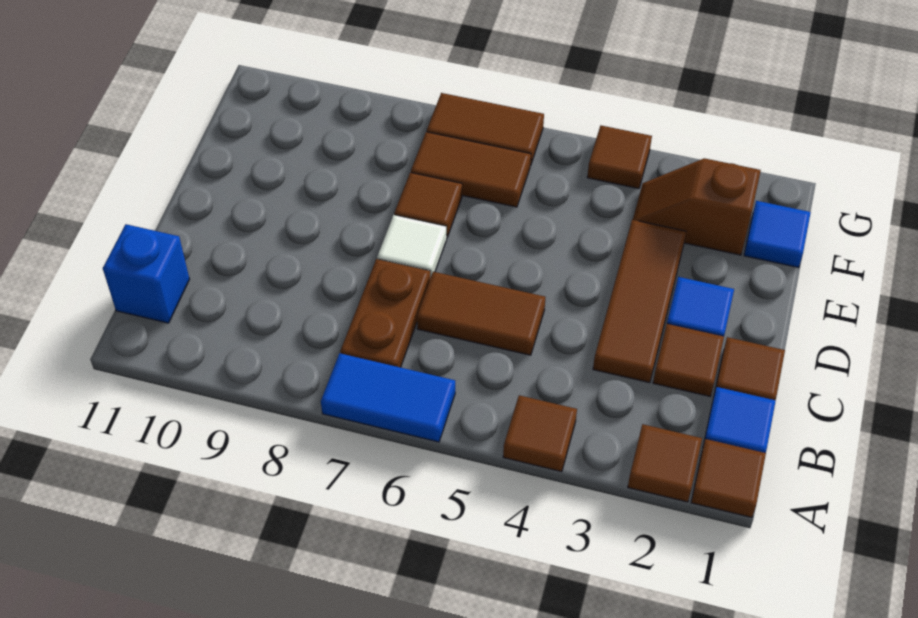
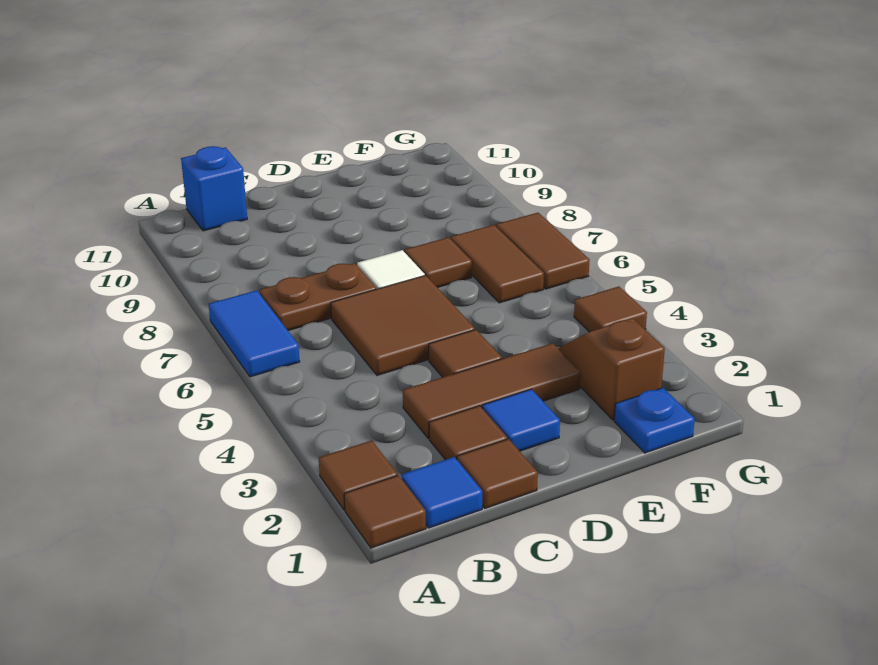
brown tile A4 level 1 -> brown tile D4 level 1
brown tile C5:C6 level 1 -> brown tile C5:D6 level 1
blue tile F1 level 1 -> blue plate F1 level 1

